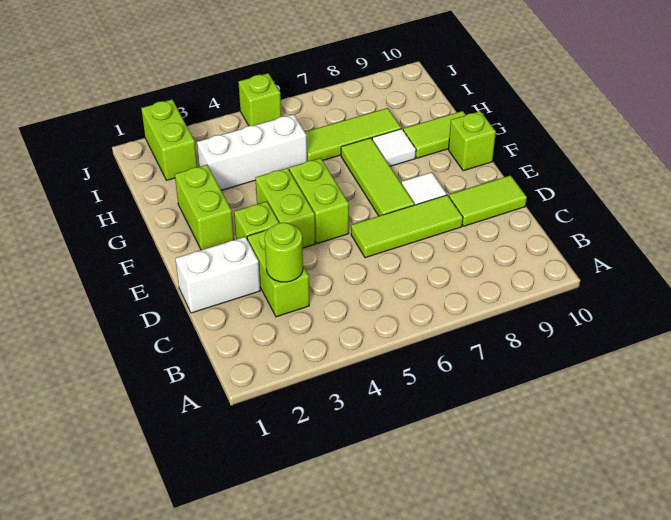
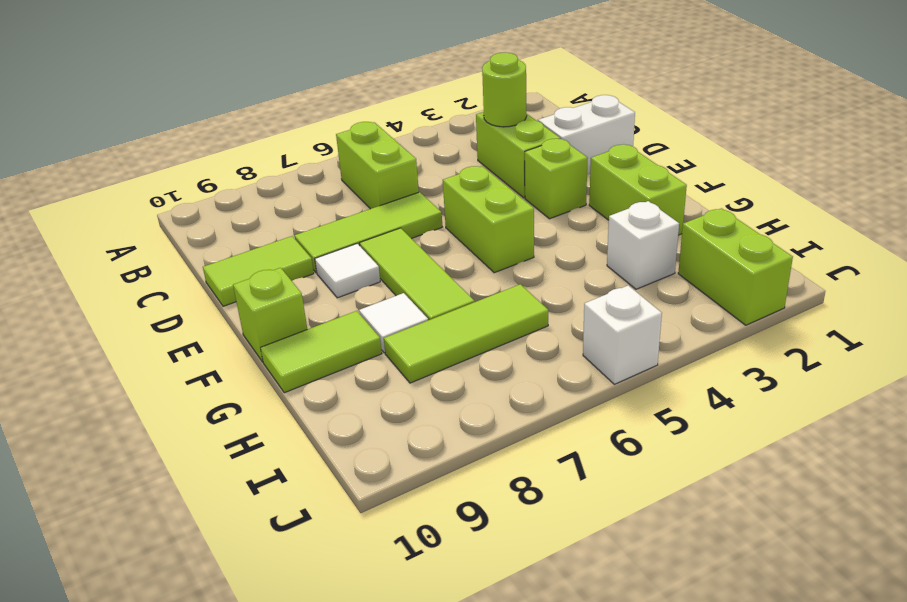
lime brick E4:F4 level 1 -> lime brick B6:C6 level 1
white brick H3:H5 level 1 -> white brick H3 level 1
lime brick J5 level 1 -> white brick J5 level 1

